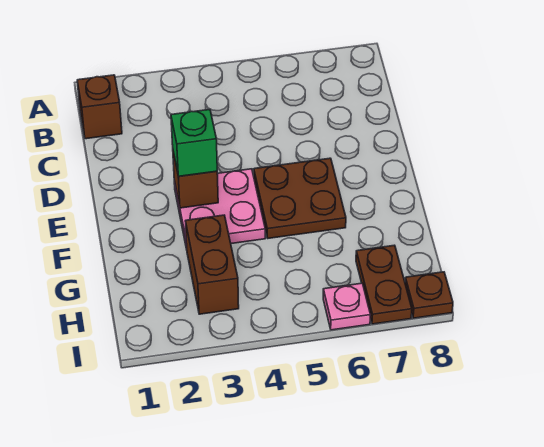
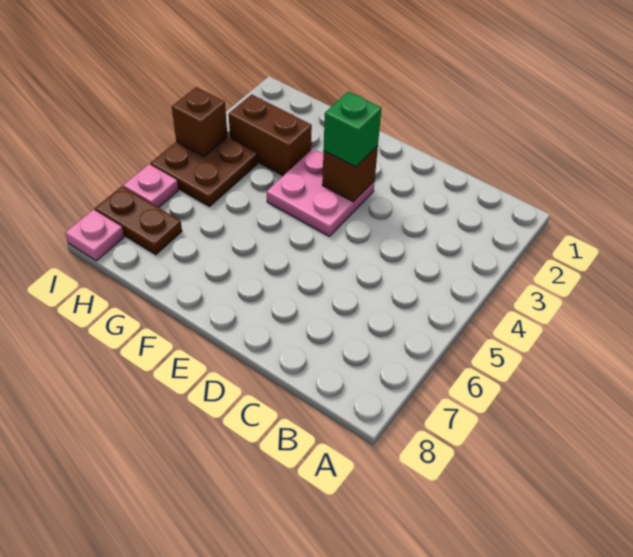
brown brick B1 level 1 -> brown brick I4 level 2
brown plate E5:F6 level 1 -> brown plate H4:I5 level 1
brown plate I8 level 1 -> pink plate I8 level 1

